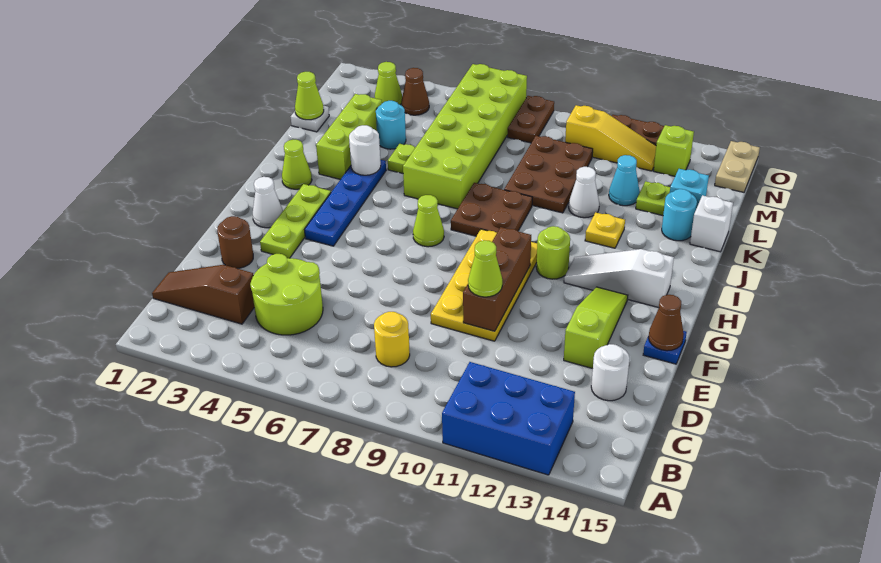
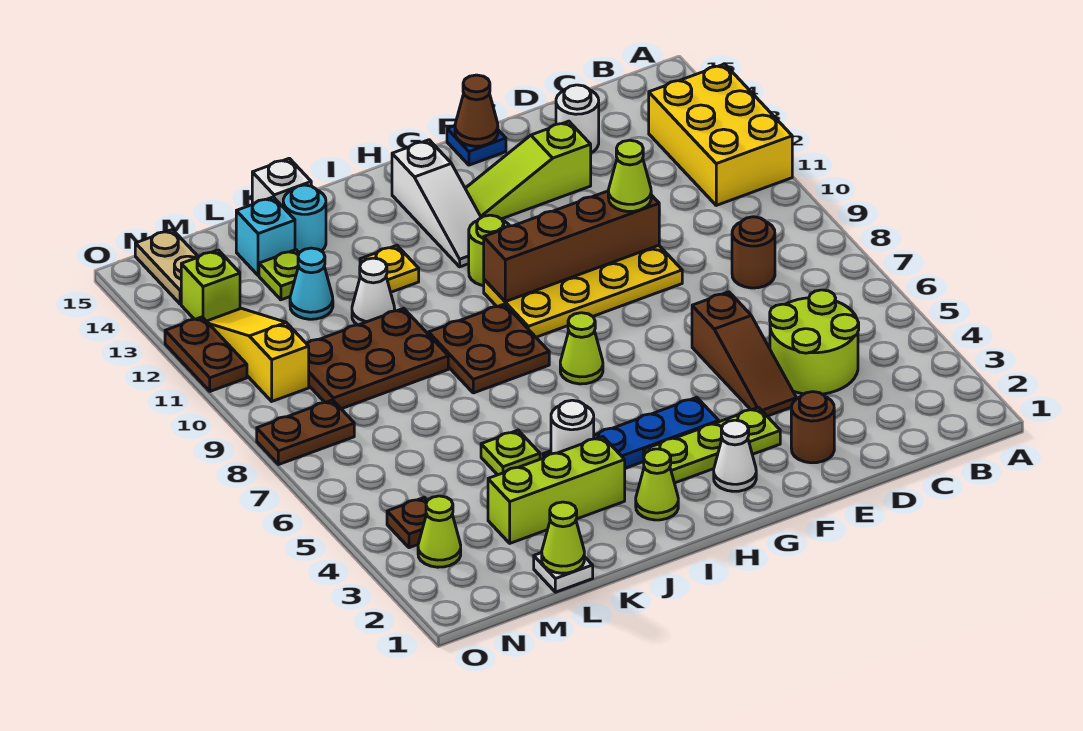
blue brick A11:B13 level 1 -> yellow brick A11:B13 level 1
brown slope C1:C3 level 1 top 3 -> brown slope E4:E6 level 1 top 6
yellow round brick C8 level 1 -> brown round brick C8 level 1
brown brick E10:G10 level 2 -> brown brick E10:H10 level 2
lime brick J6:O7 level 1 -> none
cyan round brick L4 level 1 -> none
brown cone N4 level 1 -> brown plate N4 level 1
tan plate N15:O15 level 1 -> tan plate N14:N15 level 1

